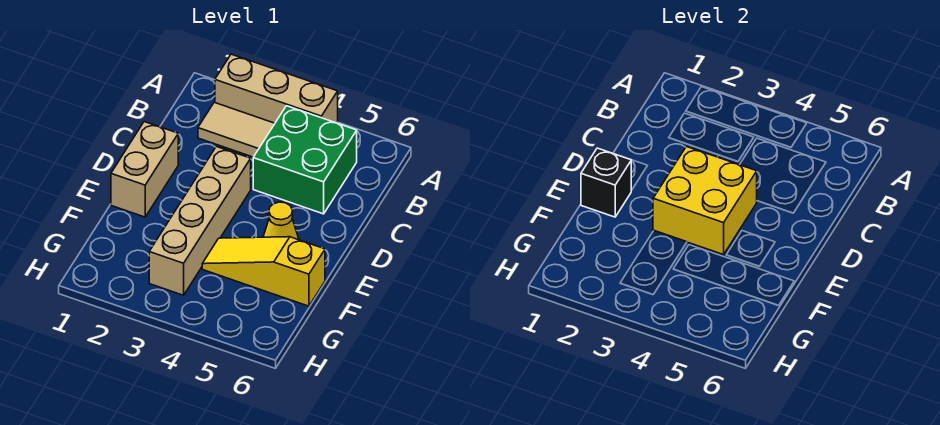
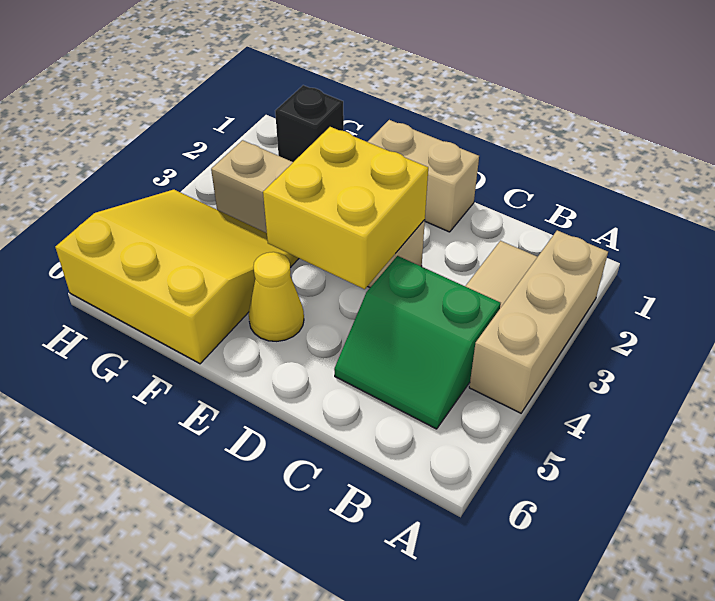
green brick B4:C5 level 1 -> green slope B4:C5 level 1 top 4
black brick E1 level 2 -> black brick G1 level 1
yellow slope F4:F6 level 1 top 6 -> yellow slope F4:H6 level 1 top 6

